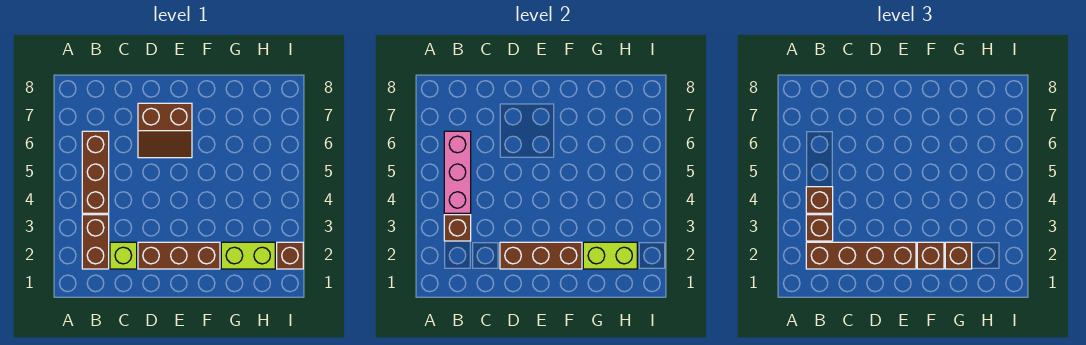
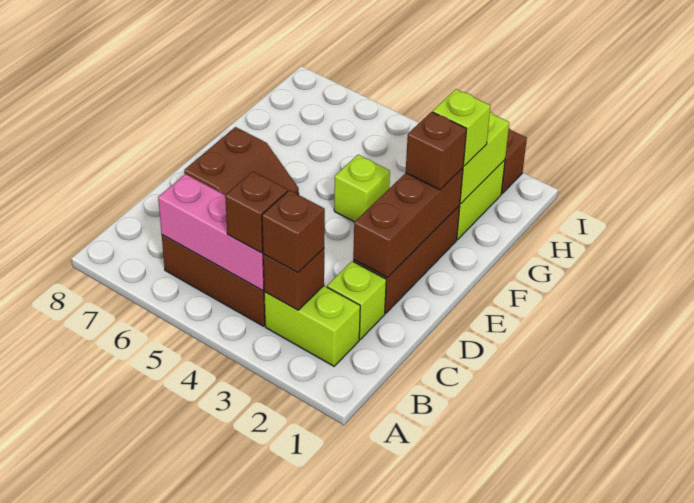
brown brick B2:B3 level 1 -> lime brick B2:B3 level 1
brown brick B2:E2 level 3 -> none
none -> lime brick F4 level 1
brown brick G2 level 3 -> lime brick G2 level 3

